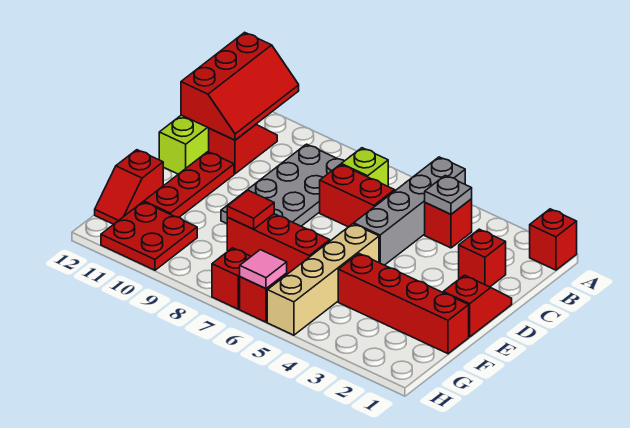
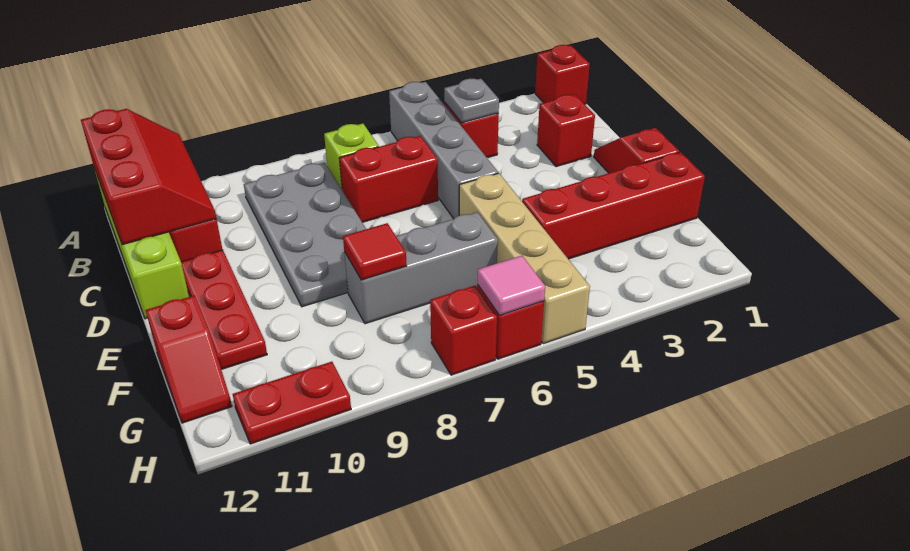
red brick F6:F8 level 1 -> grey brick F6:F8 level 1
red plate G10:H11 level 1 -> red plate H10:H11 level 1

